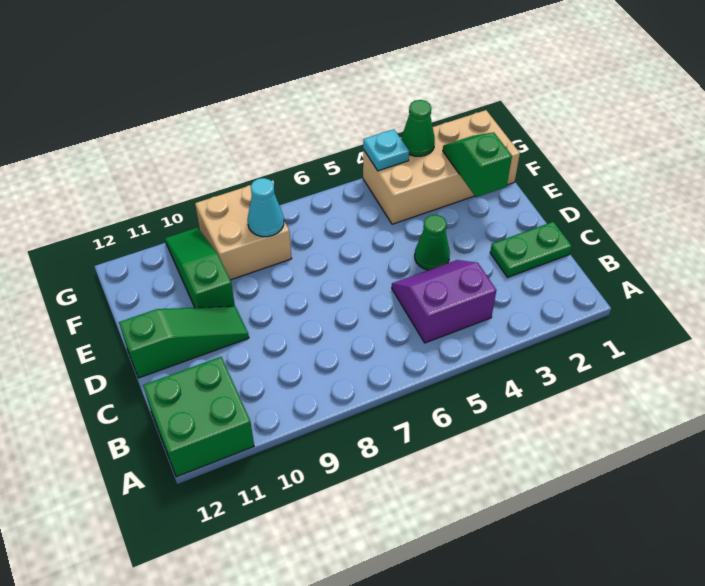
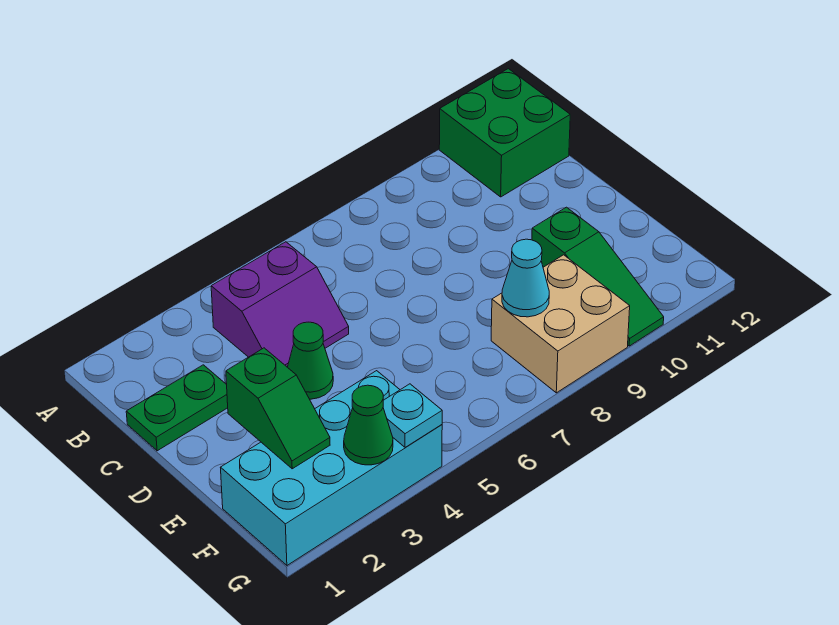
green slope D10:D12 level 1 top 12 -> none
tan brick F1:G4 level 1 -> cyan brick F1:G4 level 1

